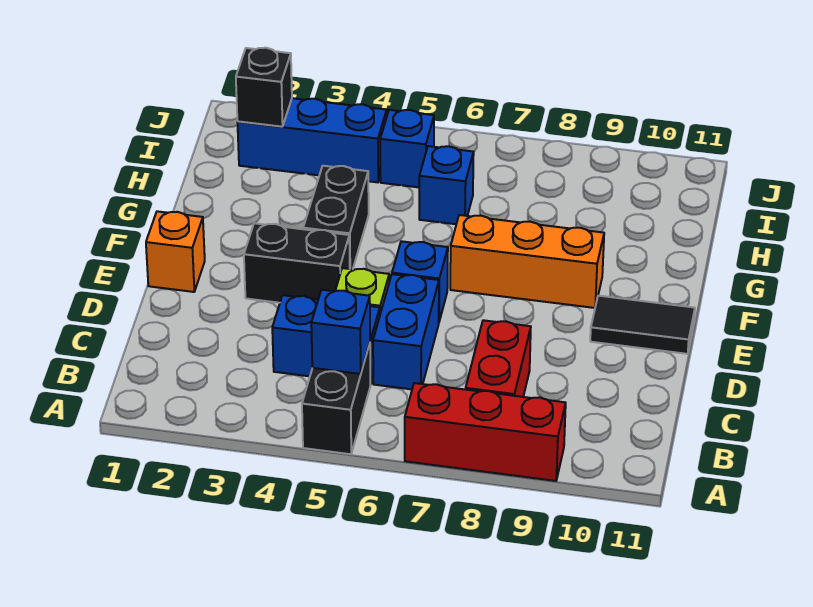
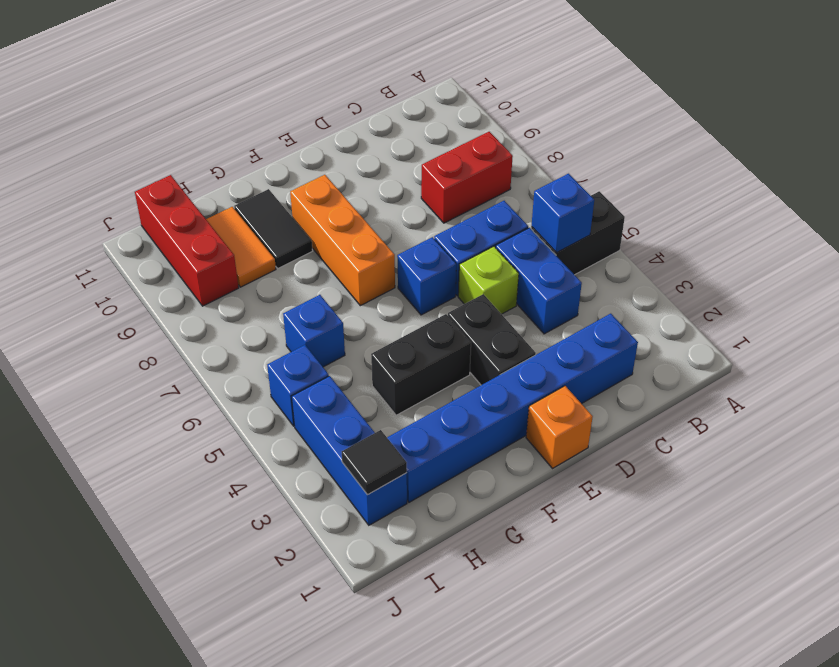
red brick A7:A9 level 1 -> red brick I9:I11 level 1
none -> blue brick C2:H2 level 1
black tile E10:E11 level 1 -> black tile G9:G10 level 1
none -> orange tile H9:H10 level 1
black brick I2 level 2 -> black tile I2 level 2

